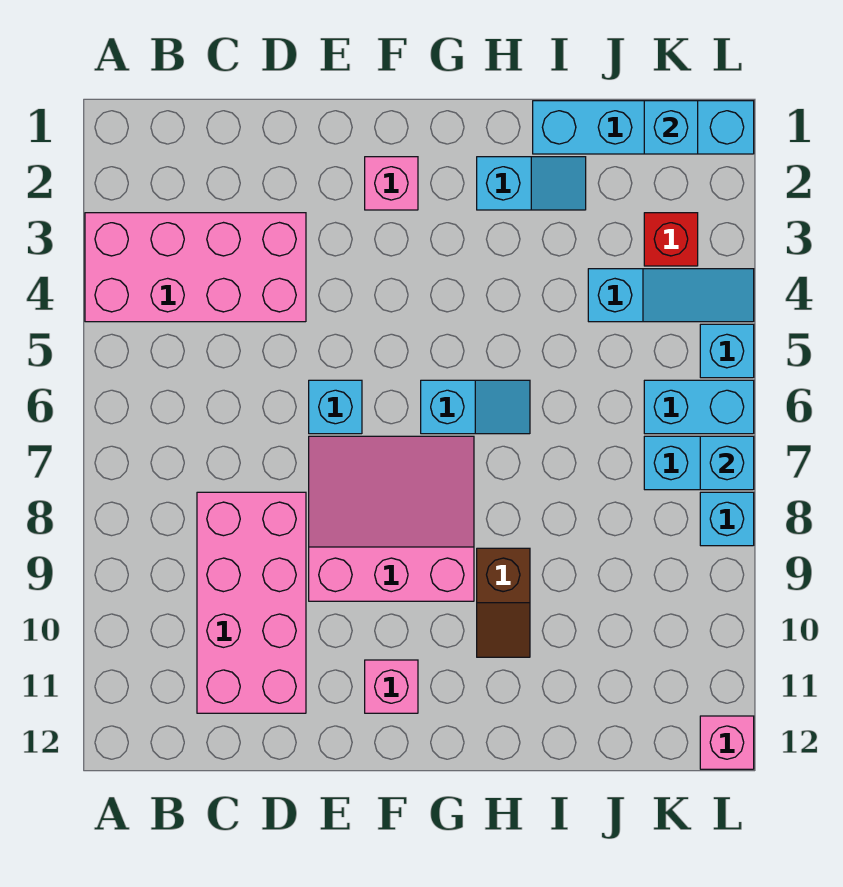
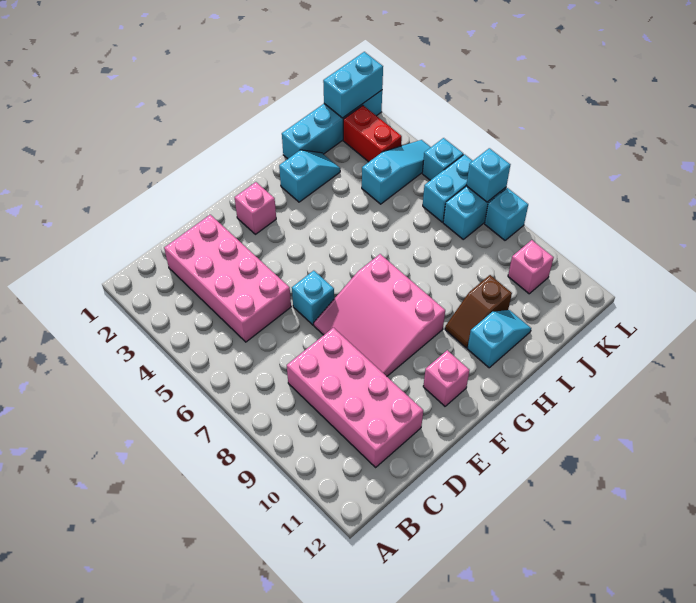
pink brick A3:D4 level 1 -> pink brick C2:D5 level 1
pink slope E7:G9 level 1 top 9 -> pink slope E7:G9 level 1 top G
cyan slope G6:H6 level 1 top G -> cyan slope H11:I11 level 1 top H
brown slope H9:H10 level 1 top 9 -> brown slope H10:I10 level 1 top I
cyan brick K1 level 2 -> cyan brick K1:L1 level 2
red brick K3 level 1 -> red brick K2:K3 level 1
pink brick L12 level 1 -> pink brick K10 level 1

